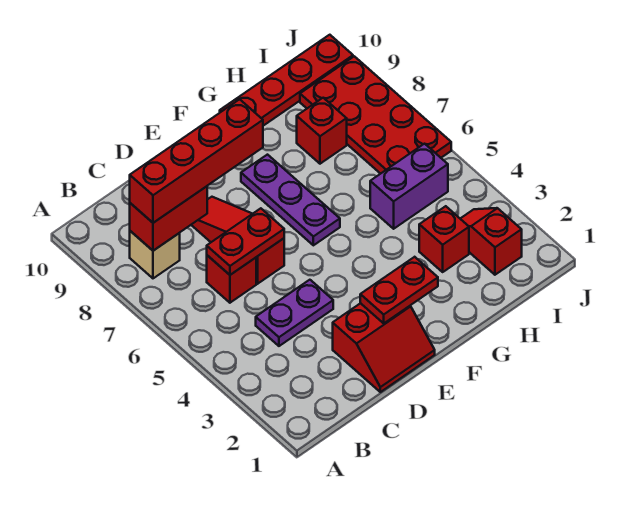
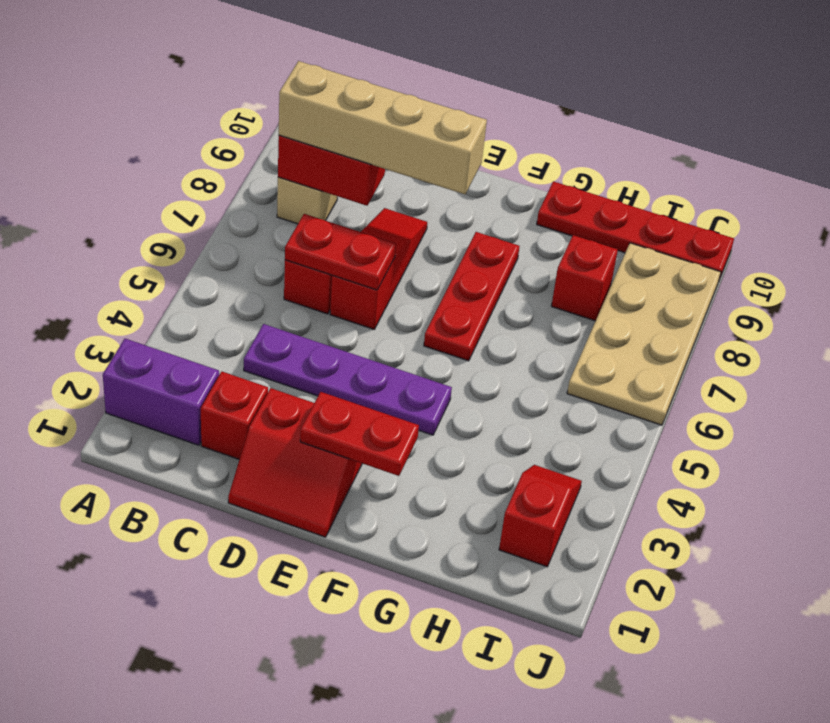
red brick B8:E8 level 3 -> tan brick B8:E8 level 3
purple plate C4:D4 level 1 -> purple plate C4:F4 level 1
purple plate F6:F8 level 1 -> red plate F6:F8 level 1
red brick H3 level 1 -> red brick C2 level 1
purple brick H5:I5 level 1 -> purple brick A2:B2 level 1
red plate I6:J9 level 1 -> tan plate I6:J9 level 1

